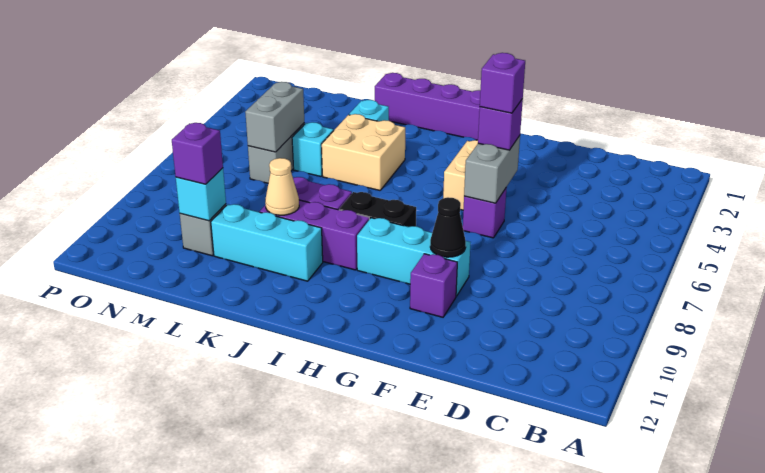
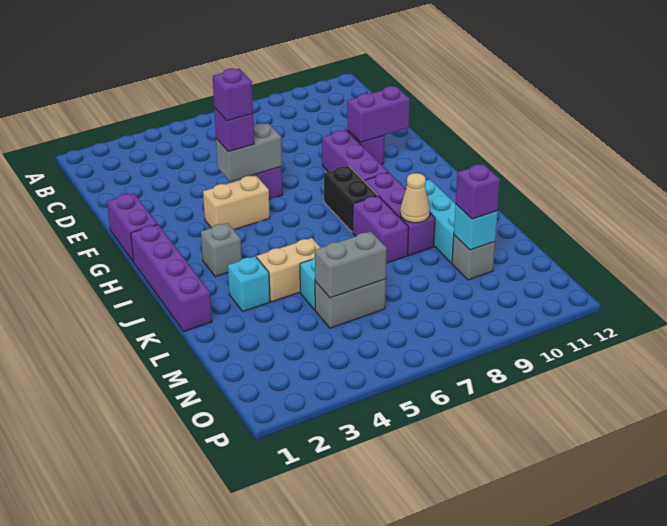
none -> purple brick F1:G1 level 1
cyan brick F9:H9 level 1 -> purple brick F9:H9 level 1
black cone F9 level 2 -> none
none -> purple brick F10:F11 level 2
none -> grey brick I3 level 1
tan brick J4:K5 level 1 -> tan brick K4:K5 level 1

